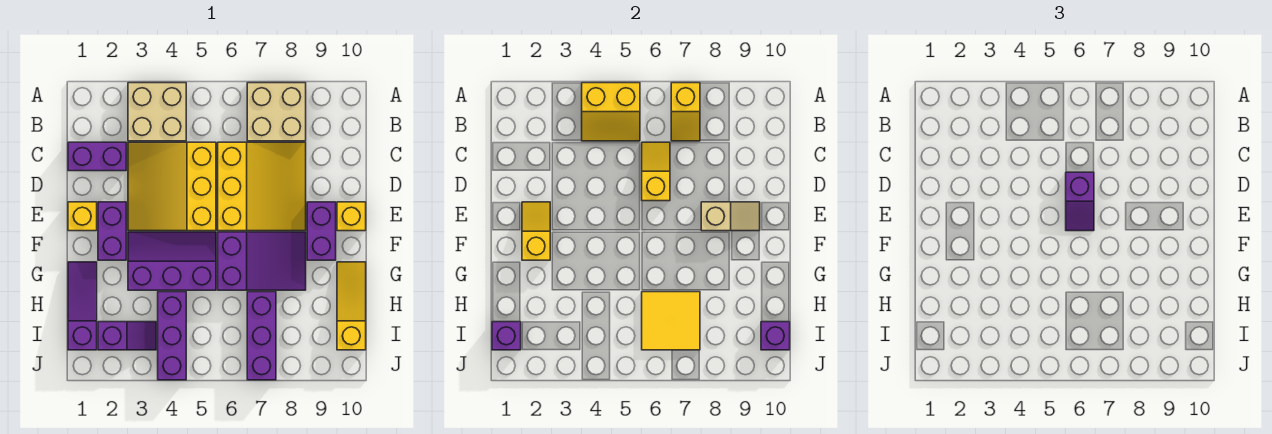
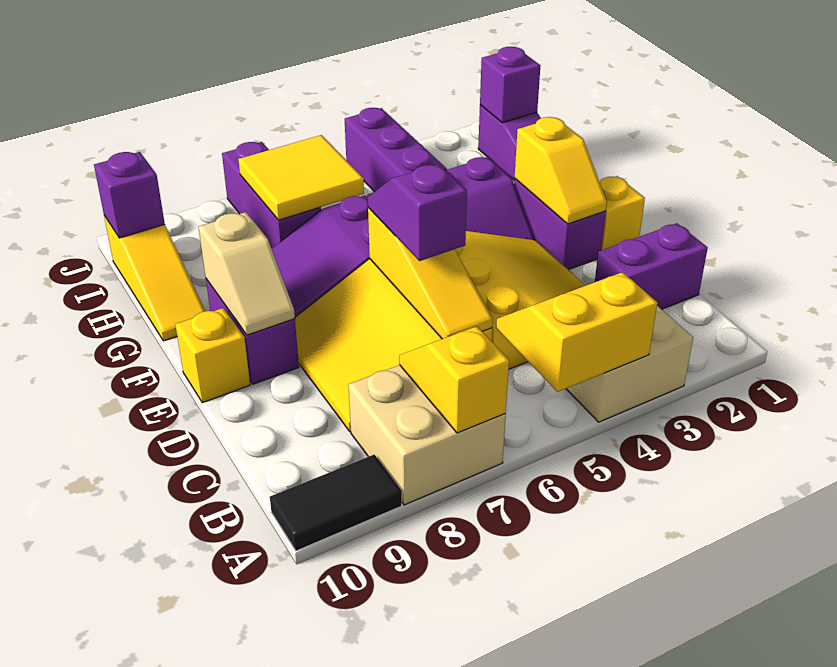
none -> black tile A9:A10 level 1
yellow slope C6:D6 level 2 top D -> yellow slope C6:E6 level 2 top E
tan slope E8:E9 level 2 top 8 -> tan slope E9:F9 level 2 top F
purple slope I2:I3 level 1 top 2 -> none

